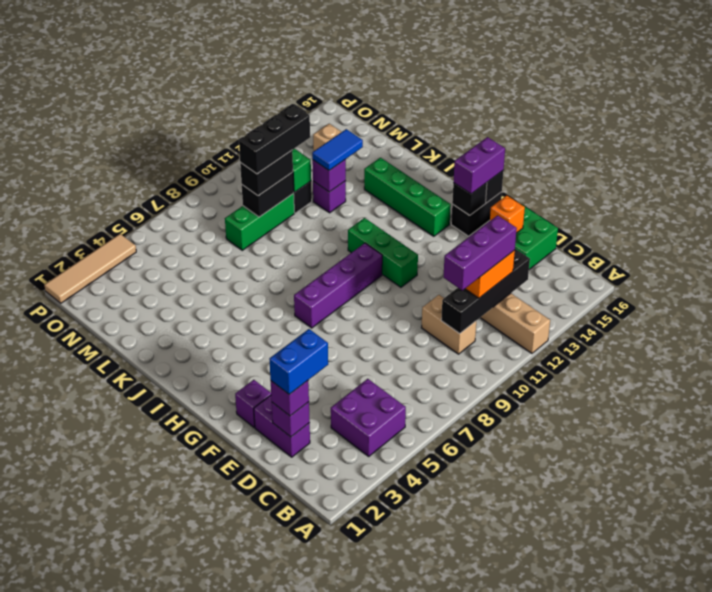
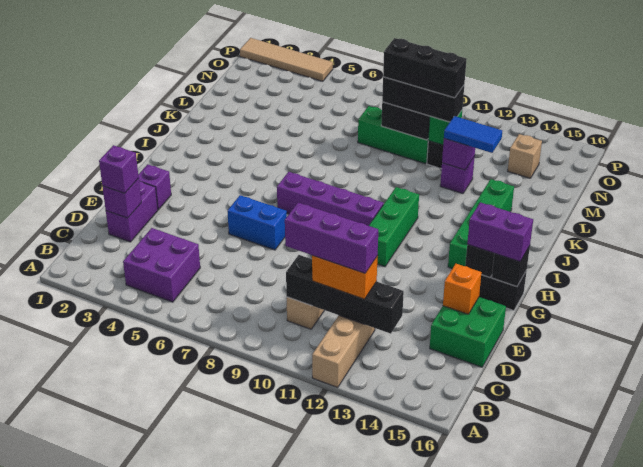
blue brick D2:D3 level 4 -> blue brick F6:F7 level 1
black brick M9:M10 level 3 -> black brick M9:M11 level 3

